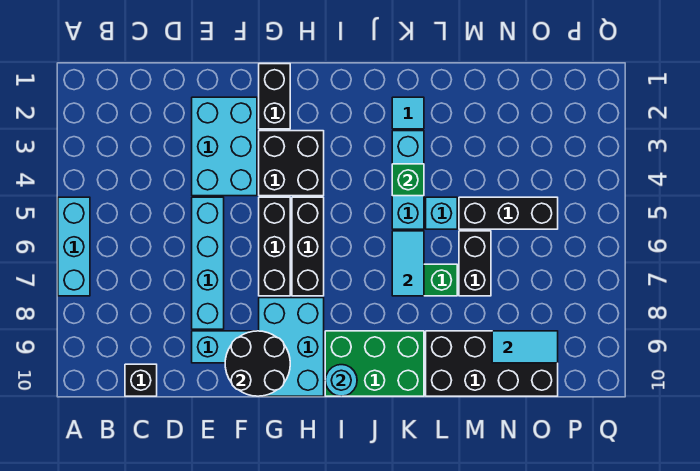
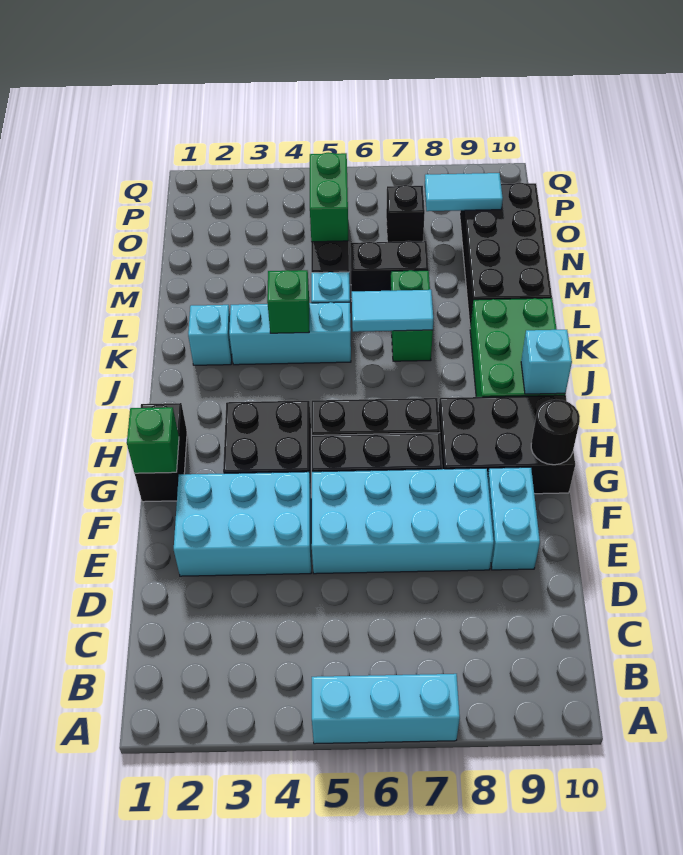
black brick C10 level 1 -> black brick O7 level 1
cyan brick E5:E8 level 1 -> cyan brick E5:F8 level 1
black round brick F9:G10 level 2 -> black round brick G10 level 2
black brick G1:G2 level 1 -> black brick G1:H1 level 1
none -> green brick G1 level 2
cyan brick G8:H10 level 1 -> black brick G8:H10 level 1
cyan round brick I10 level 2 -> cyan brick I10 level 2
cyan tile K2 level 1 -> cyan brick K2 level 1
none -> green brick N5:O5 level 2
cyan tile N9:O9 level 2 -> cyan tile O8:O9 level 2

